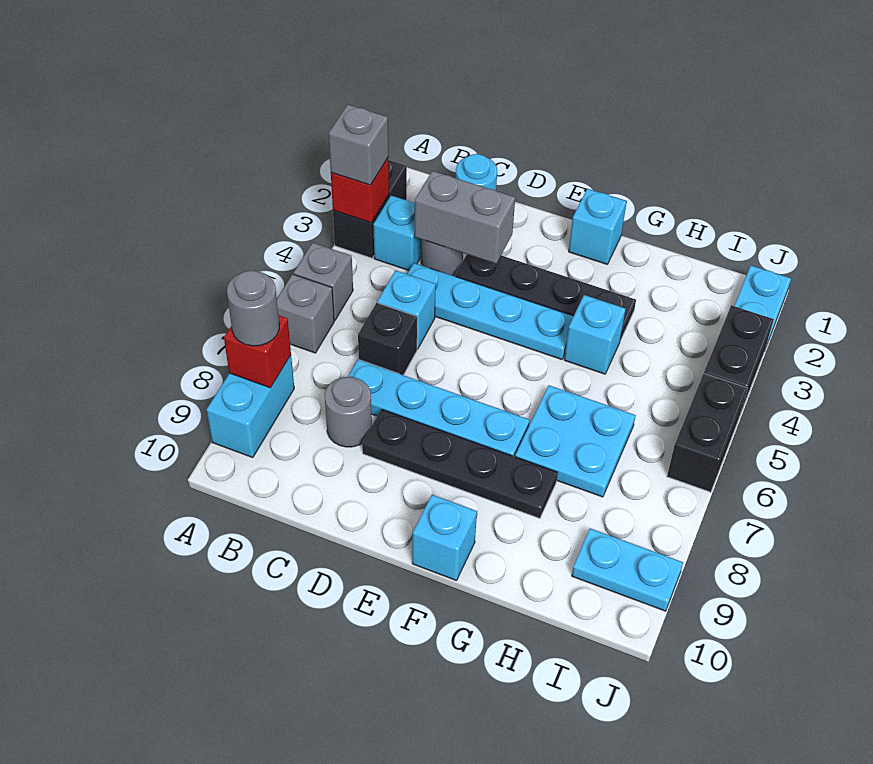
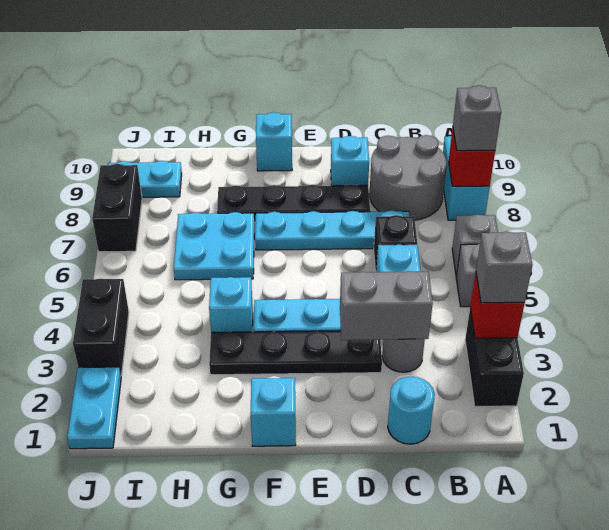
grey round brick A8 level 3 -> grey brick A8 level 3
cyan brick B3 level 1 -> cyan brick D9 level 1
grey round brick C8 level 1 -> grey round brick B8:C9 level 1
black brick J5:J6 level 1 -> black brick J7:J8 level 1

